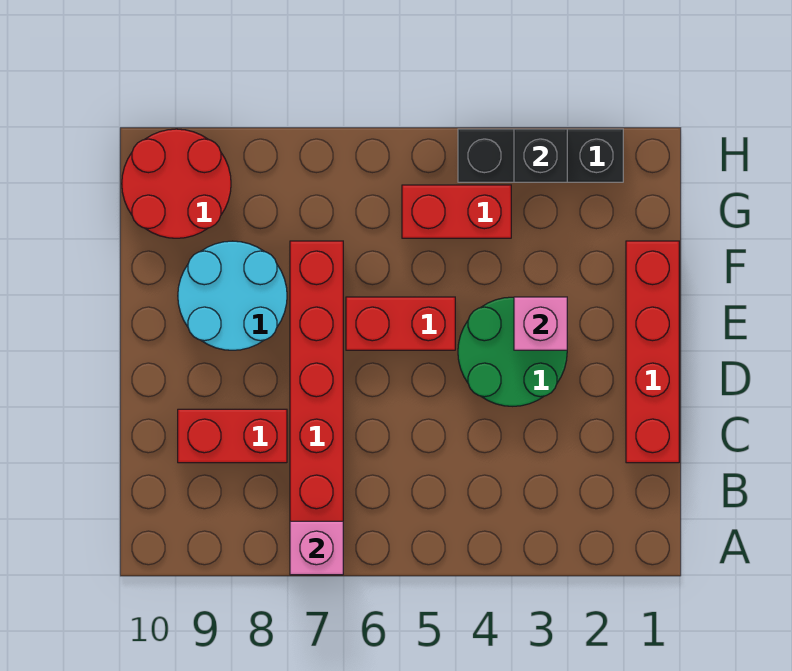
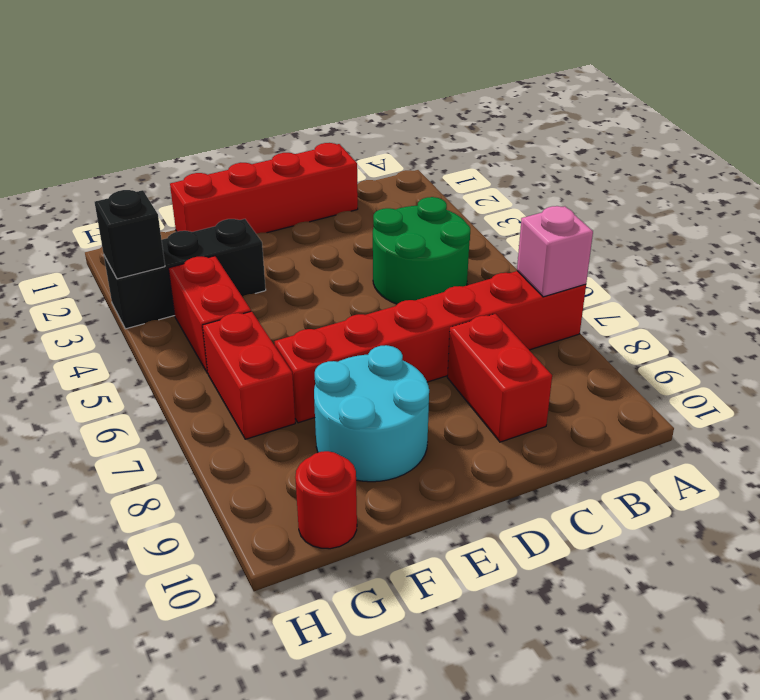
green round brick D3:E4 level 1 -> green round brick B4:C5 level 1
pink brick E3 level 2 -> none
red brick E5:E6 level 1 -> red brick G6:G7 level 1
red round brick G9:H10 level 1 -> red round brick G10 level 1
black brick H2:H4 level 1 -> black brick F3:H3 level 1

